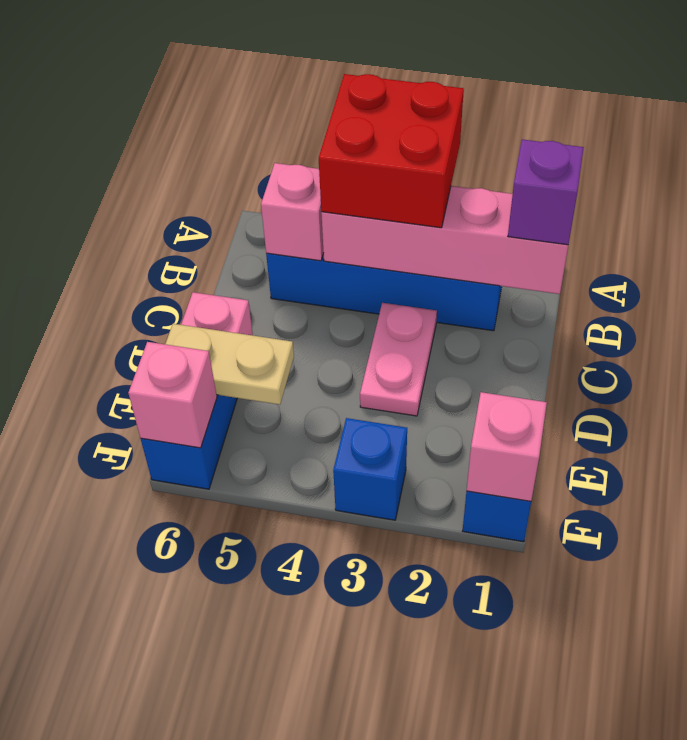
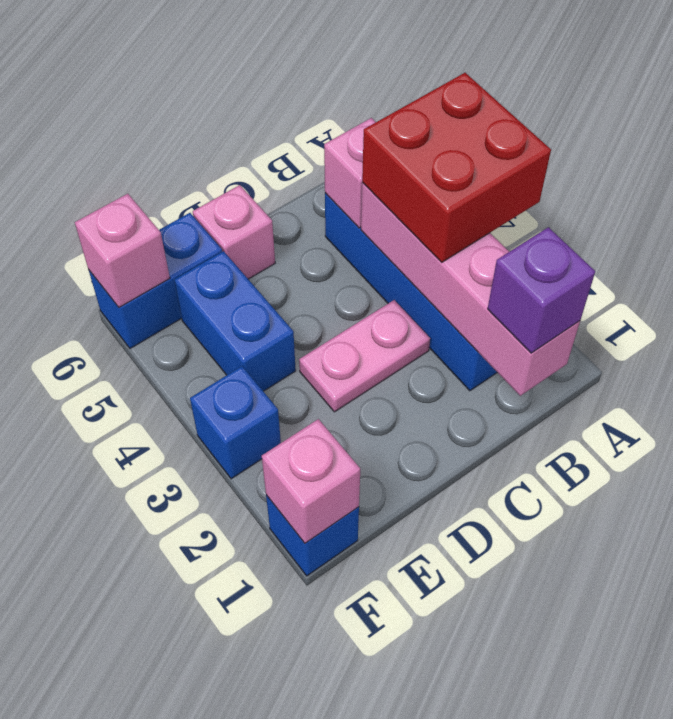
none -> blue brick E4:E5 level 1
tan plate E5:E6 level 2 -> none

